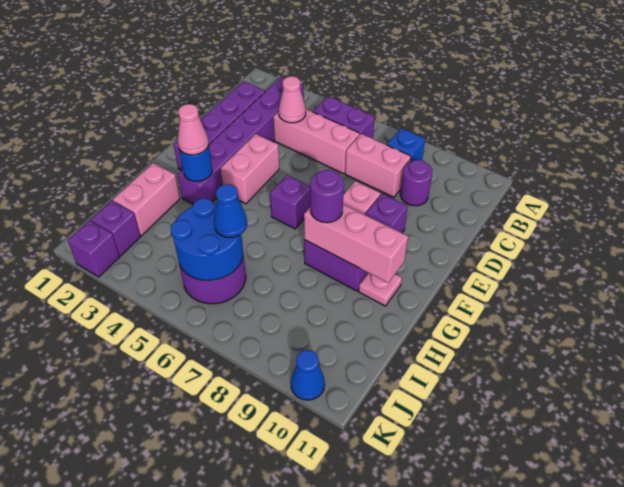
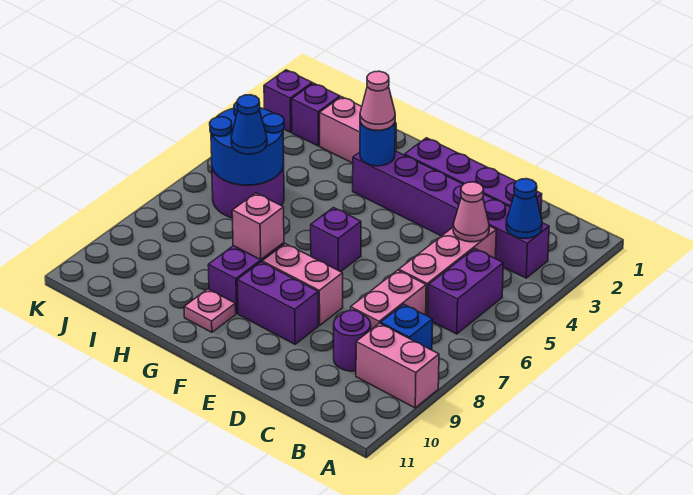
pink brick E4:F4 level 1 -> pink brick A9:B9 level 1
pink brick G8:G10 level 2 -> pink brick G8 level 2
purple round brick G8 level 3 -> none
blue cone K10 level 1 -> blue cone B3 level 2

